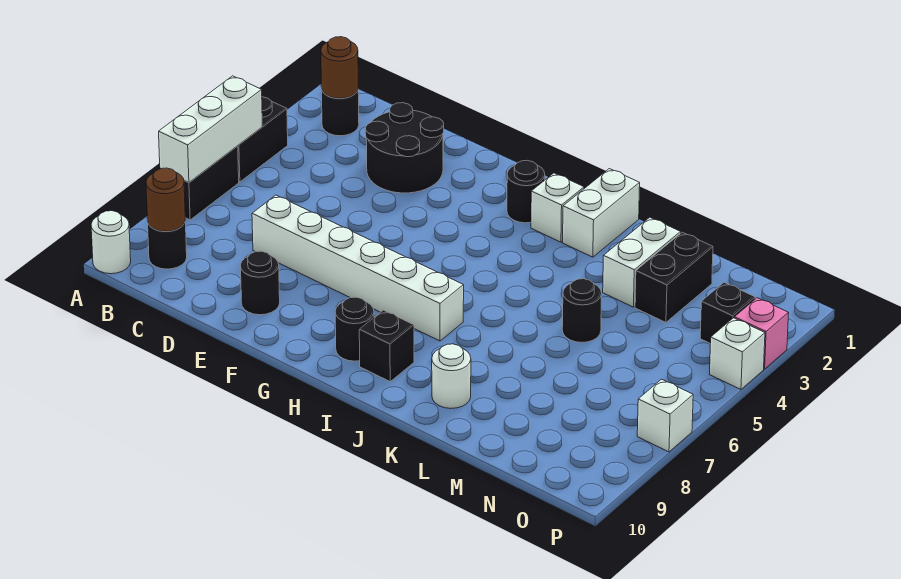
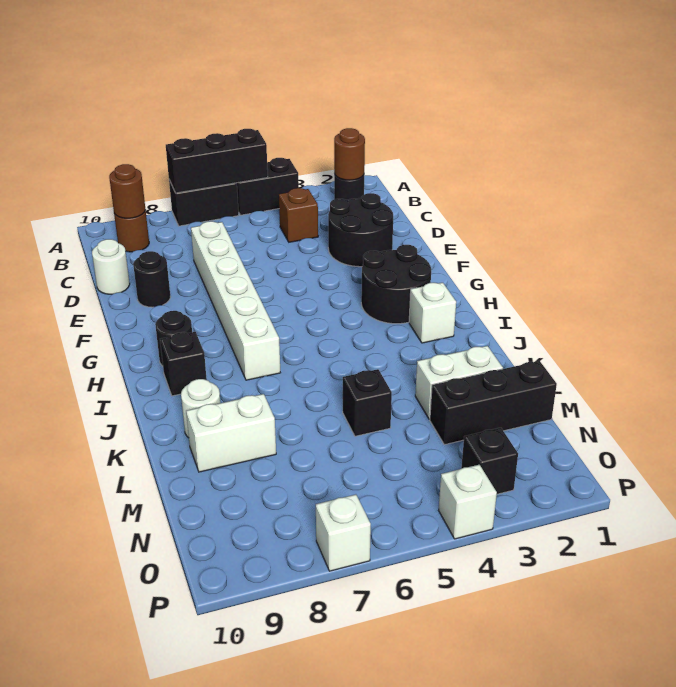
white brick A5:A7 level 2 -> black brick A5:A7 level 2
white round brick A10 level 1 -> white round brick D10 level 1
black round brick B9 level 1 -> brown round brick B9 level 1
none -> brown brick C4 level 1
black round brick H2 level 1 -> black round brick G2:H3 level 1
white brick J1:J2 level 1 -> white brick L8:L9 level 1
black round brick L5 level 1 -> black brick L5 level 1
black brick M2:M3 level 1 -> black brick M1:M3 level 1
pink brick P3 level 1 -> none

